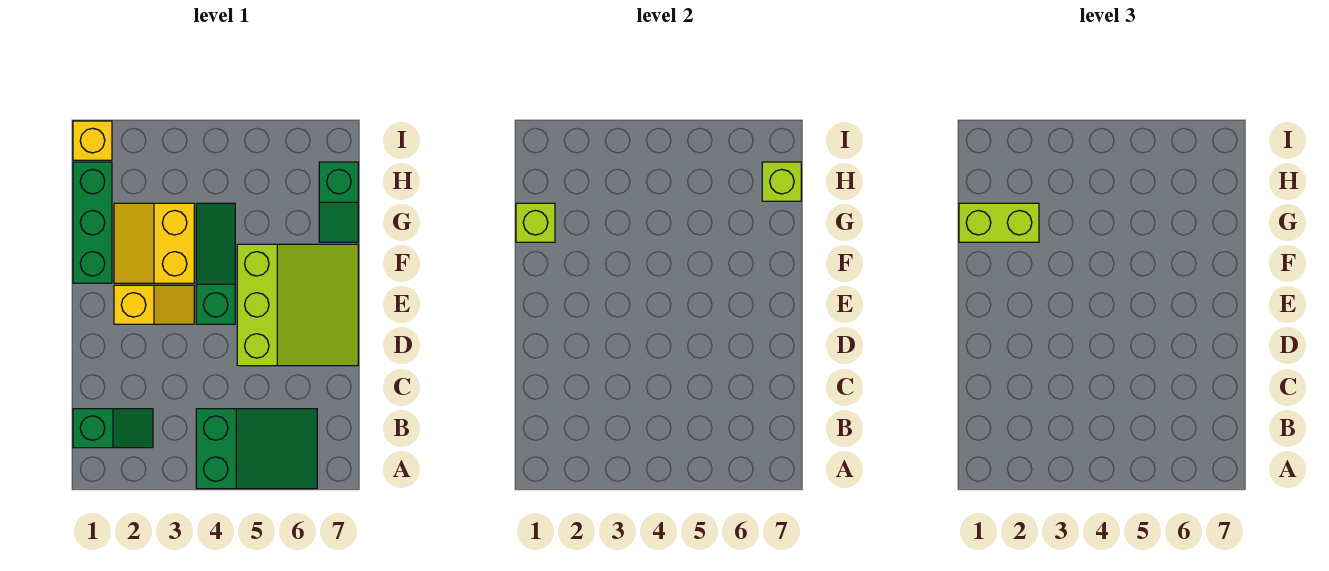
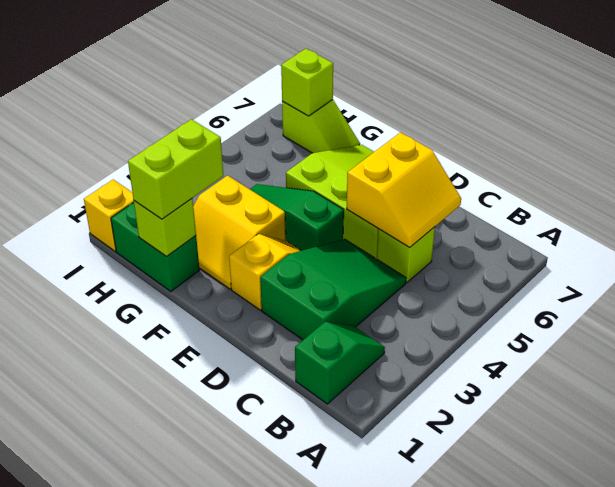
green slope A4:B6 level 1 top 4 -> green slope C2:D4 level 1 top 2
none -> lime brick C5 level 1
none -> yellow slope C5:D6 level 2 top D
green brick F1:H1 level 1 -> green brick G1:H1 level 1
green slope G7:H7 level 1 top H -> lime slope G7:H7 level 1 top H

